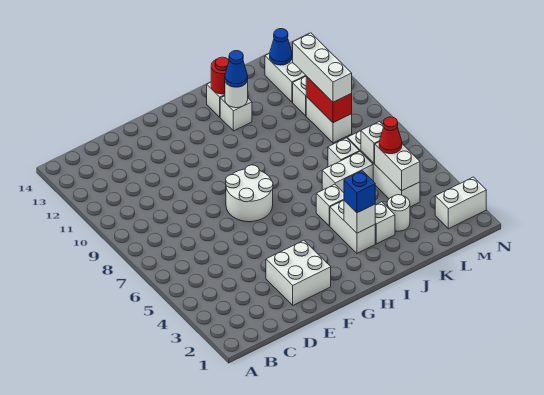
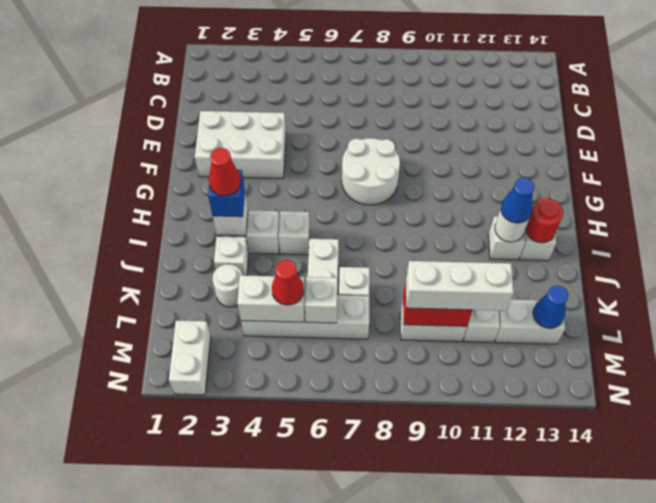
white brick E2:F3 level 1 -> white brick E2:F4 level 1
none -> red cone I3 level 4

